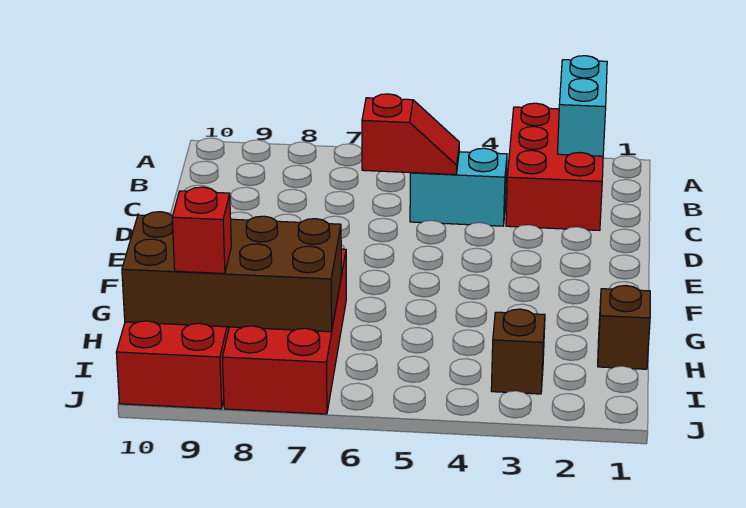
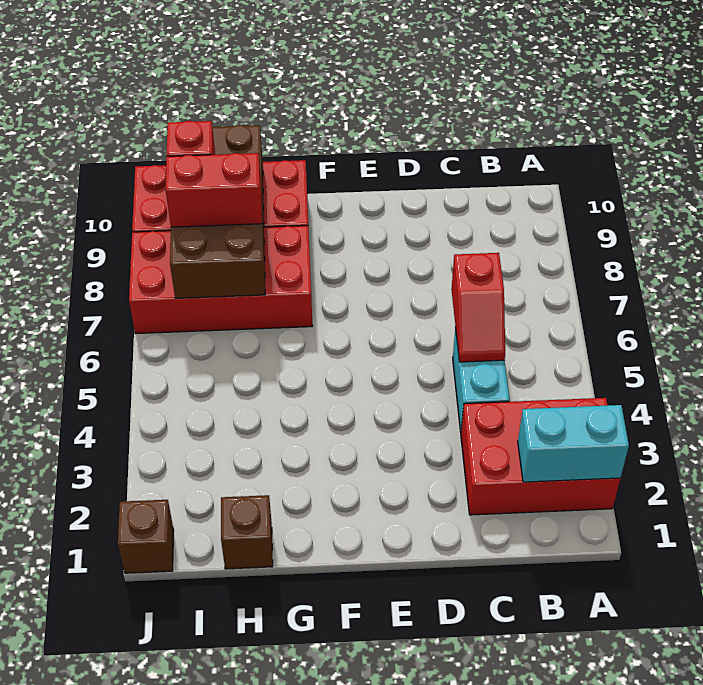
none -> red brick H8:I8 level 3
brown brick I3 level 1 -> brown brick J1 level 1

